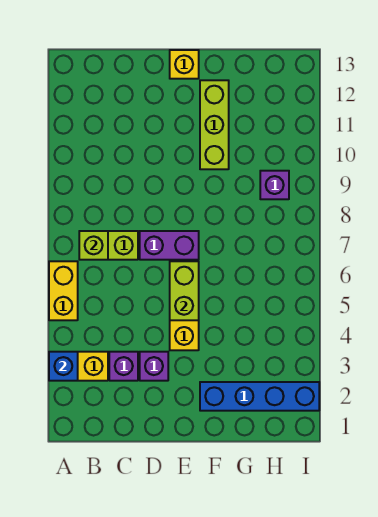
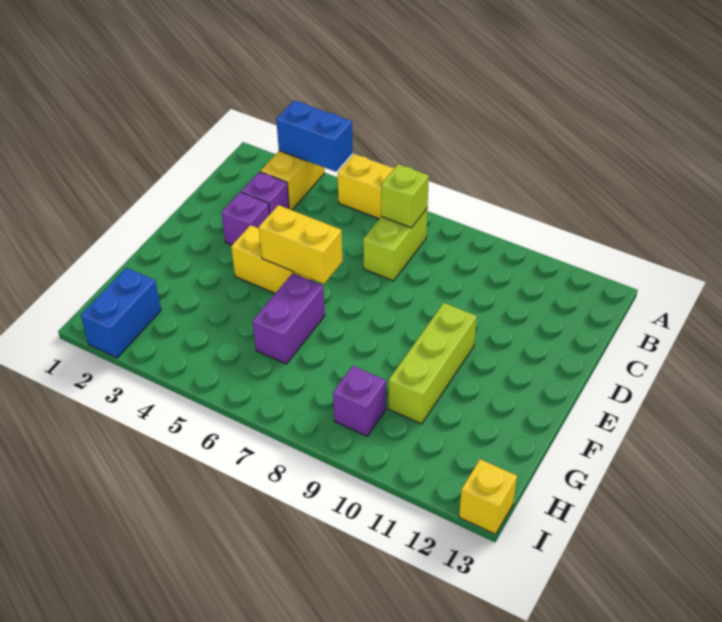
blue brick A3 level 2 -> blue brick A3:A4 level 2
purple brick D7:E7 level 1 -> purple brick F6:G6 level 1
lime brick E5:E6 level 2 -> yellow brick E5:E6 level 2
yellow brick E13 level 1 -> yellow brick I13 level 1
blue brick F2:I2 level 1 -> blue brick H2:I2 level 1
lime brick F10:F12 level 1 -> lime brick E10:G10 level 1

